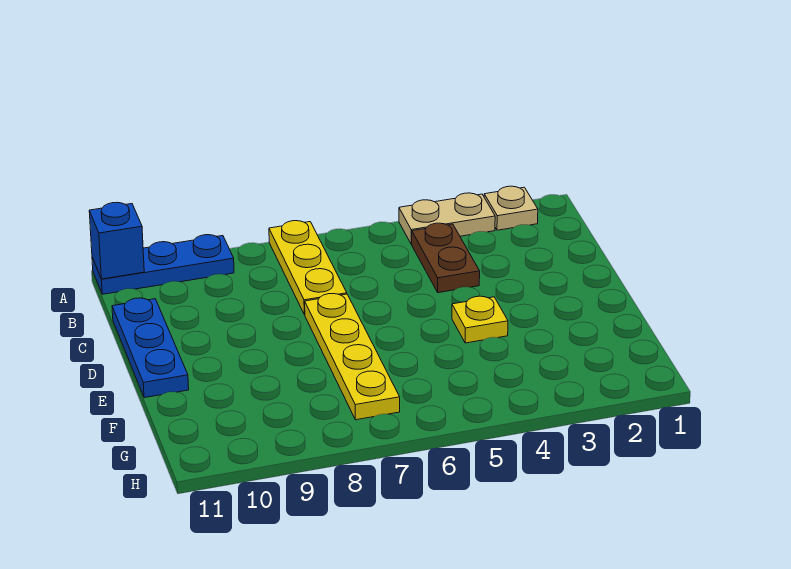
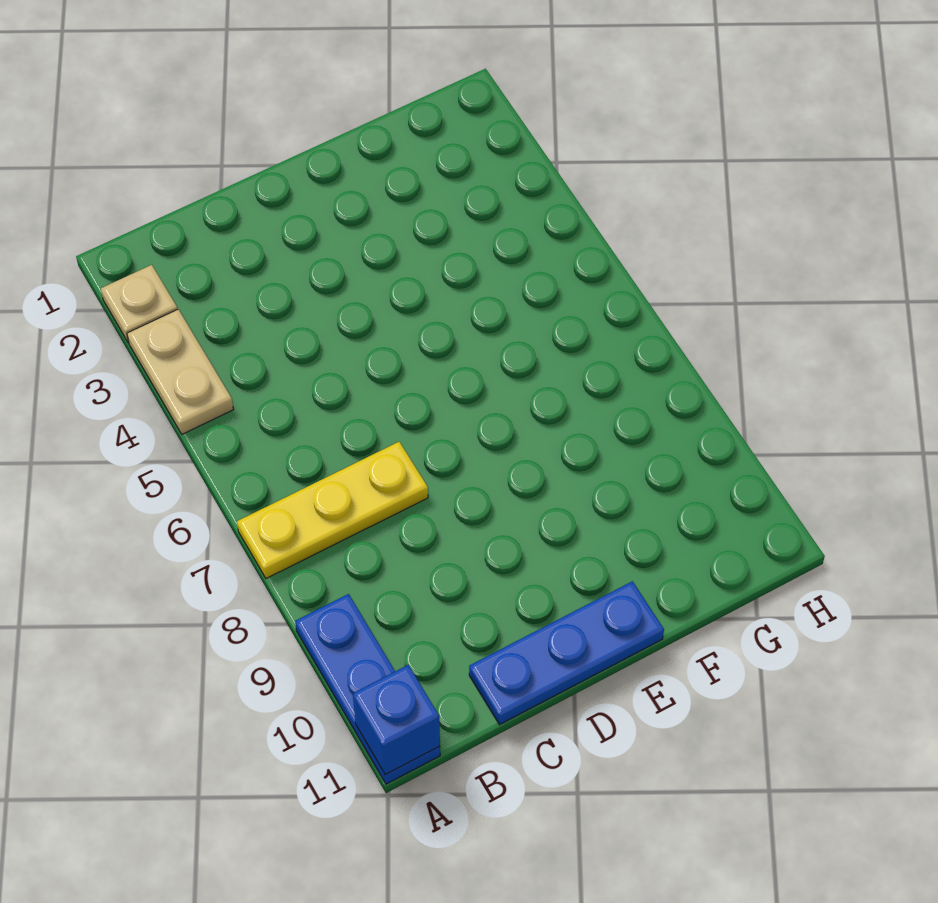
brown plate B4:C4 level 1 -> none
yellow plate D7:G7 level 1 -> none
yellow plate E4 level 1 -> none

